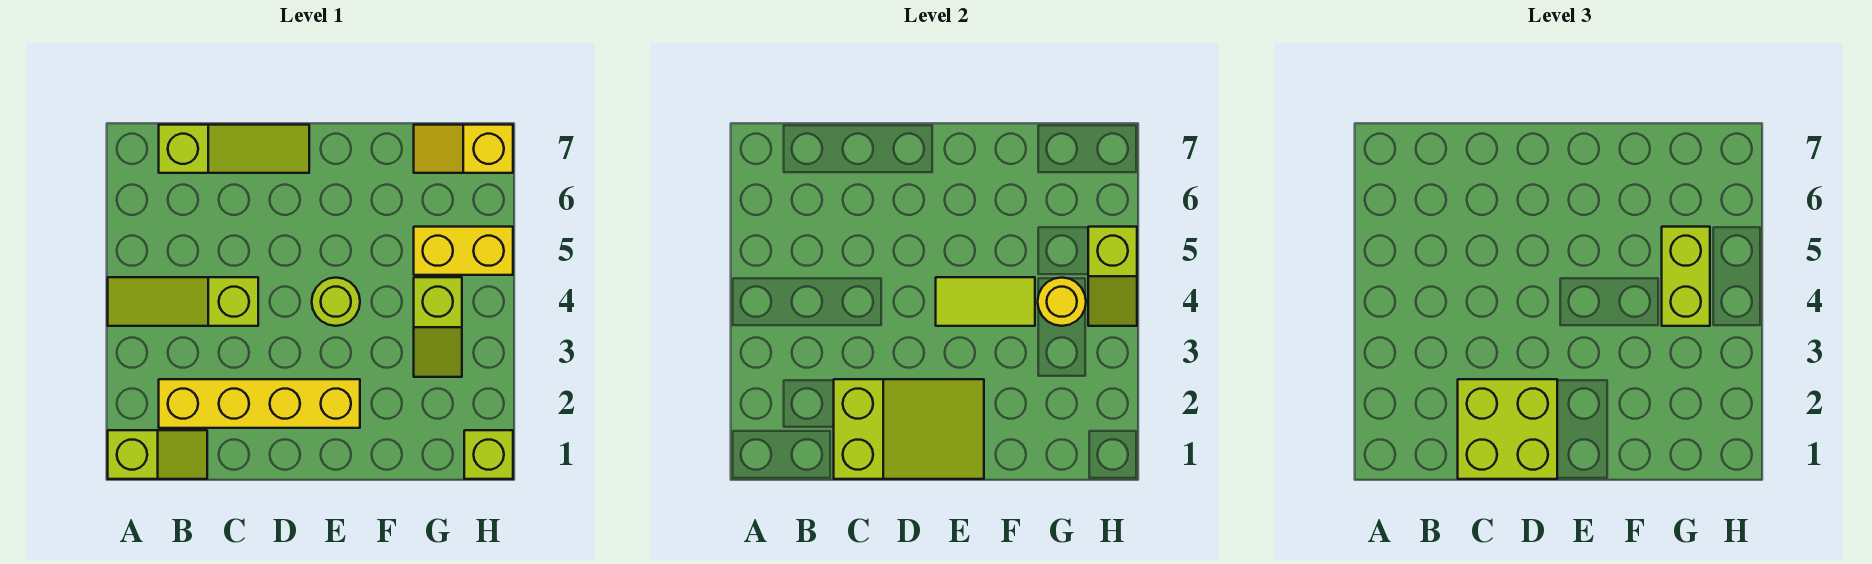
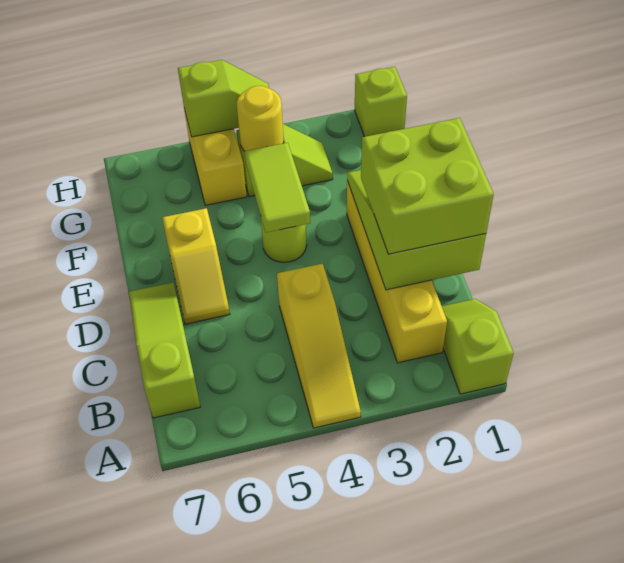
lime slope A4:C4 level 1 top C -> yellow slope A4:C4 level 1 top C
lime brick G4:G5 level 3 -> none
yellow slope G7:H7 level 1 top H -> yellow slope D6:E6 level 1 top E

